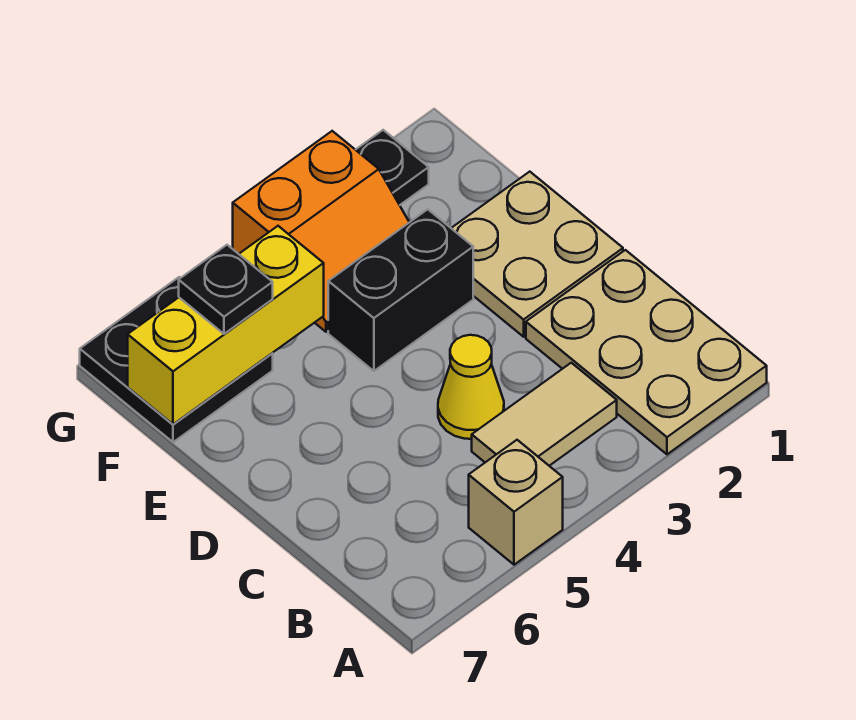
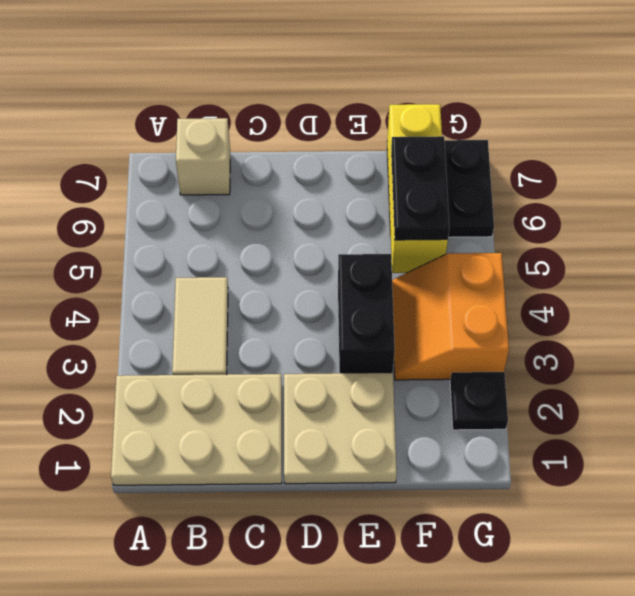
tan brick A5 level 1 -> tan brick B7 level 1
yellow cone C4 level 1 -> none
black plate F6 level 3 -> black plate F5:F6 level 3

